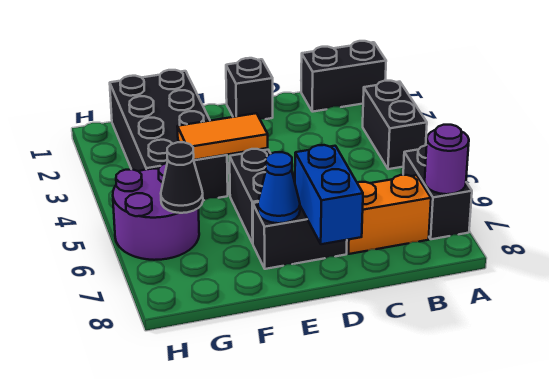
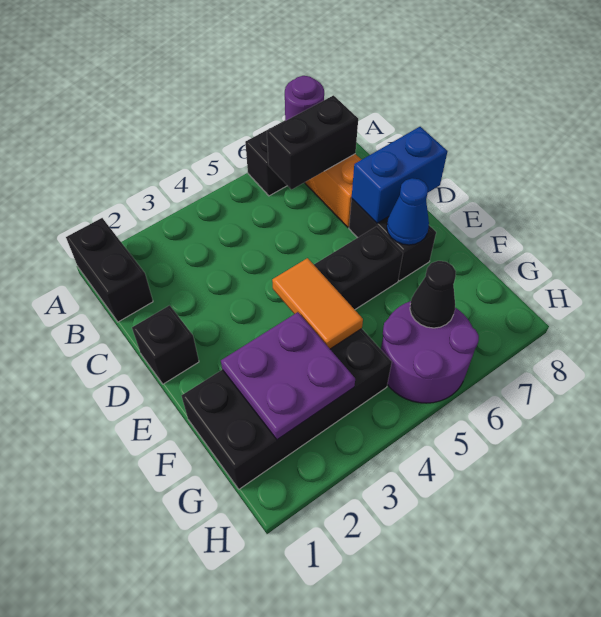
black brick A3:A4 level 1 -> black brick B6:B7 level 2
none -> purple plate F2:G3 level 2

